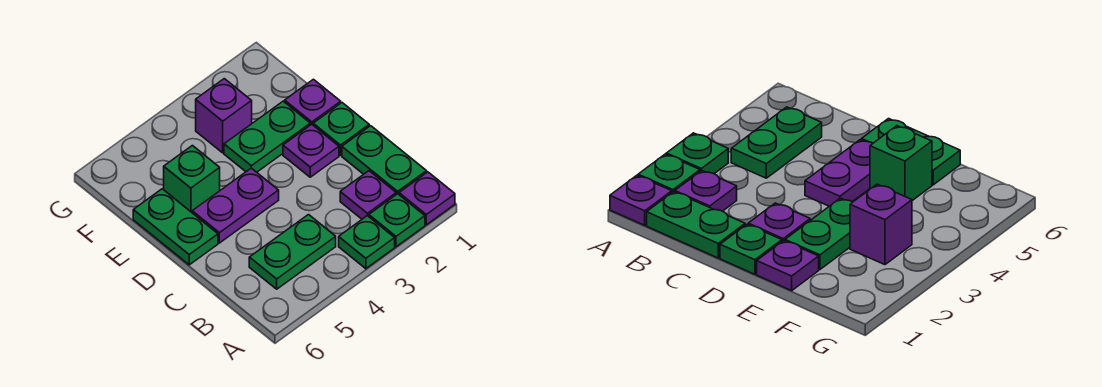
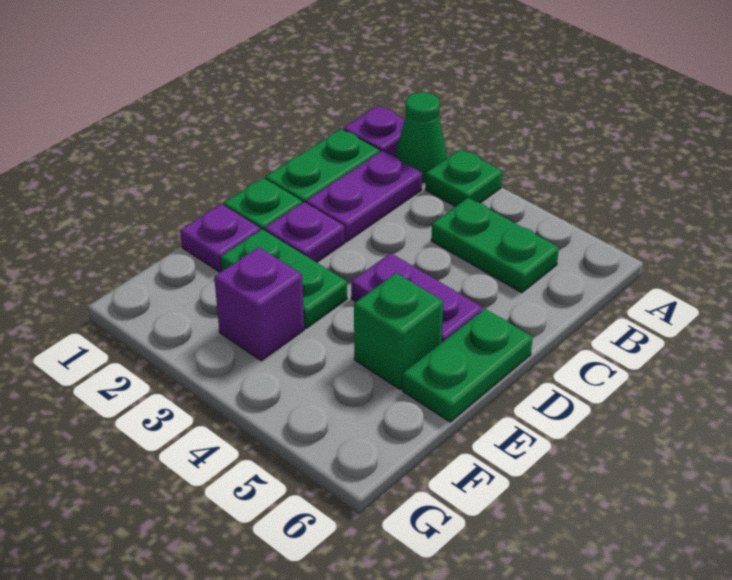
green plate A2 level 1 -> green cone A2 level 1
purple plate B2 level 1 -> purple plate B2:C2 level 1

